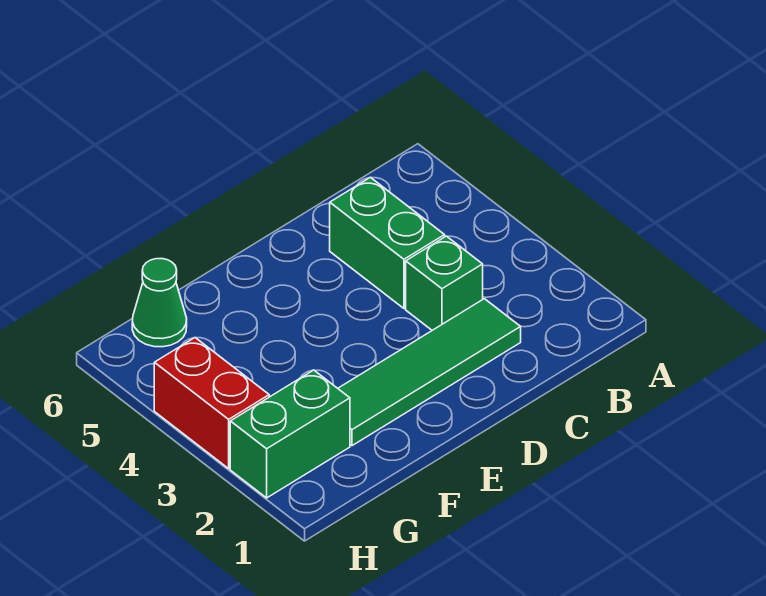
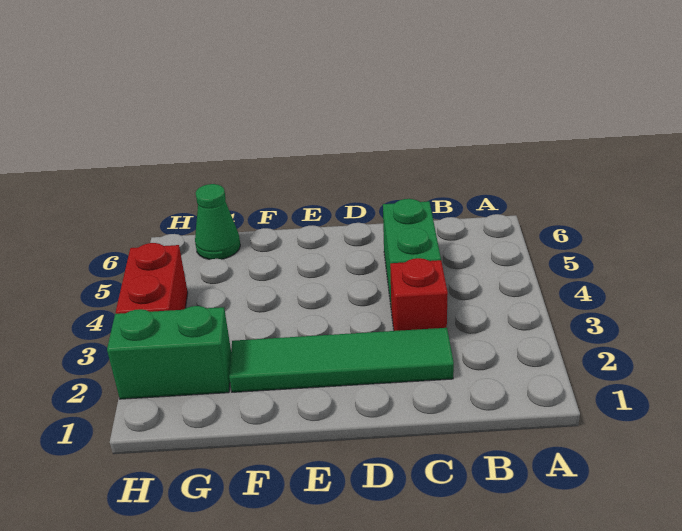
green brick C3 level 1 -> red brick C3 level 1

